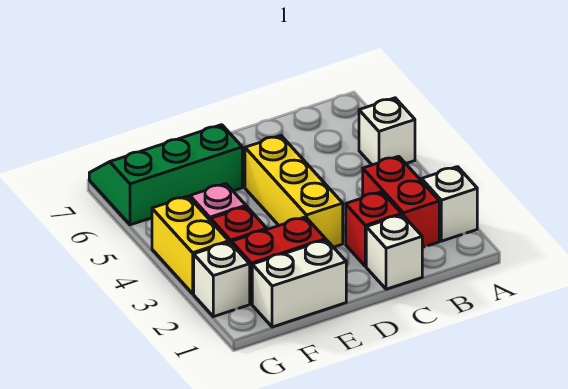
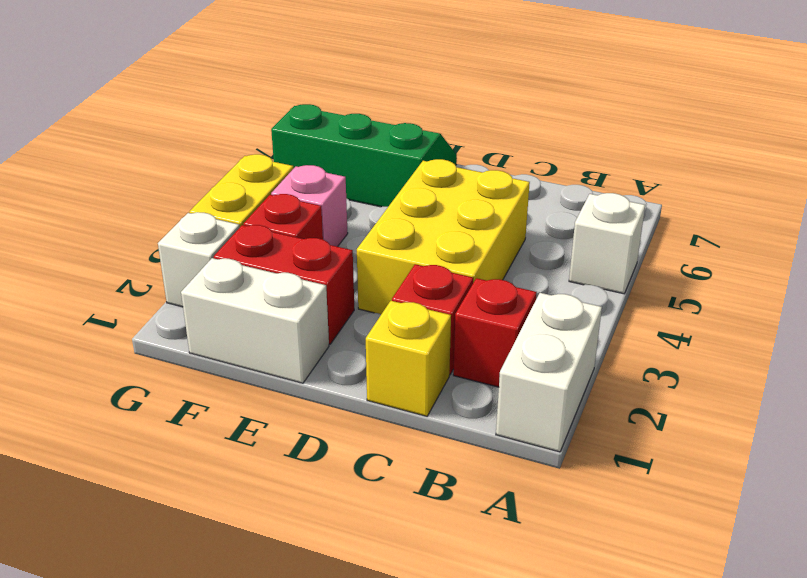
white brick A2 level 1 -> white brick A1:A2 level 1
red brick B2:B3 level 1 -> red brick B2 level 1
white brick C1 level 1 -> yellow brick C1 level 1
yellow brick D3:D5 level 1 -> yellow brick C3:D5 level 1

